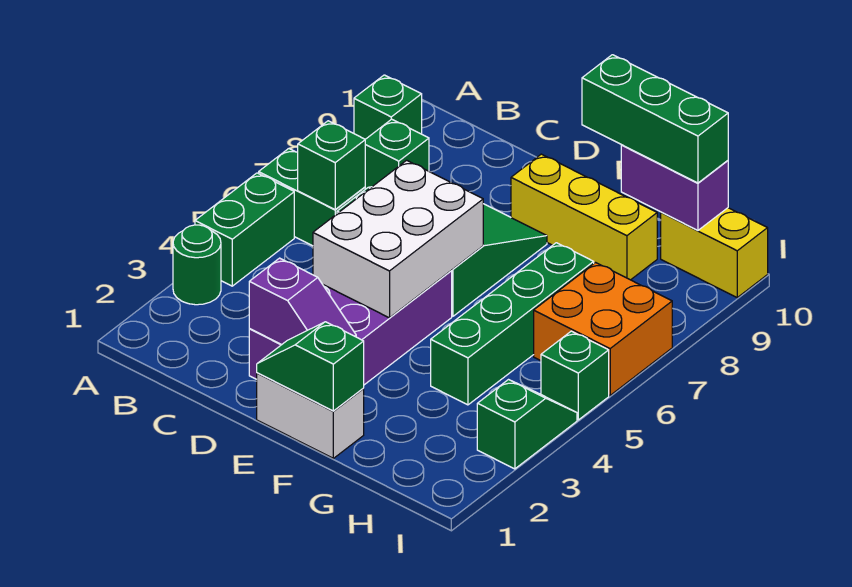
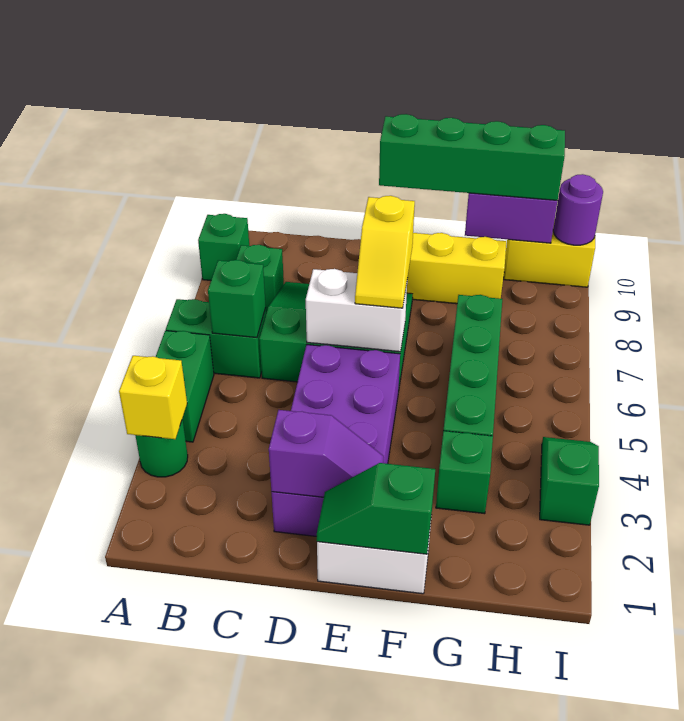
none -> yellow brick A3 level 2
white brick D4:E6 level 2 -> white brick D6:E6 level 2
none -> yellow slope E6:E7 level 3 top 7
green brick F10:H10 level 3 -> green brick E10:H10 level 3
orange brick H6:I7 level 1 -> none
green brick I5 level 1 -> green brick G3 level 1
none -> purple round brick I10 level 2

